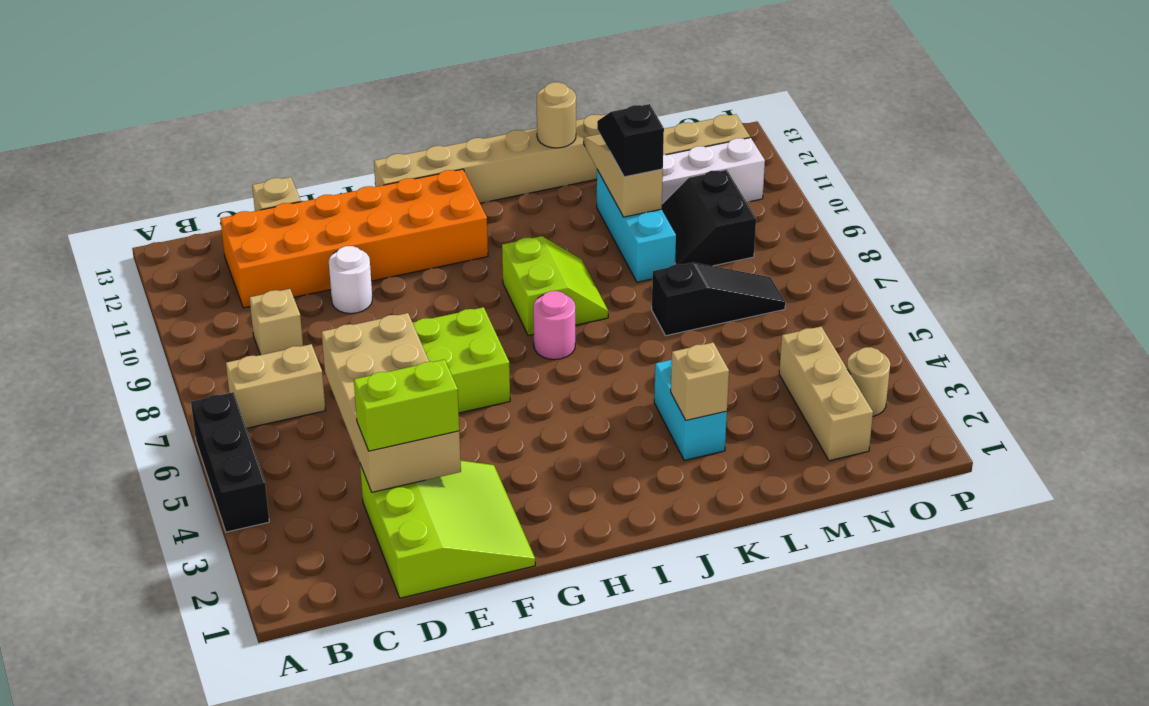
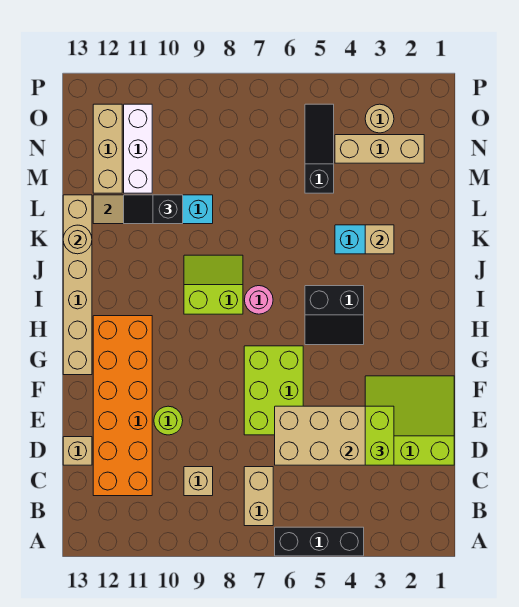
white round brick E10 level 1 -> lime round brick E10 level 1
black slope L7:N7 level 1 top L -> black slope M5:O5 level 1 top M
black slope M9:N10 level 1 top N -> black slope H4:I5 level 1 top I

